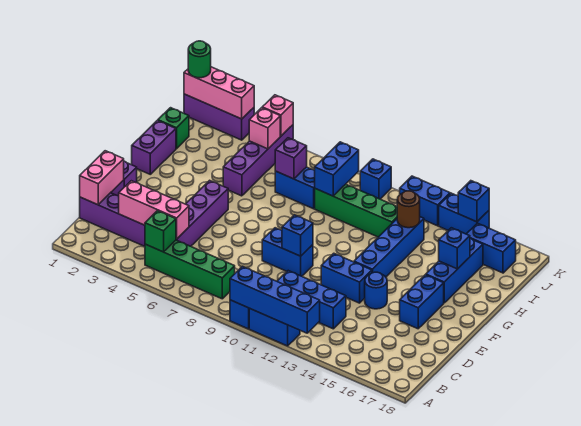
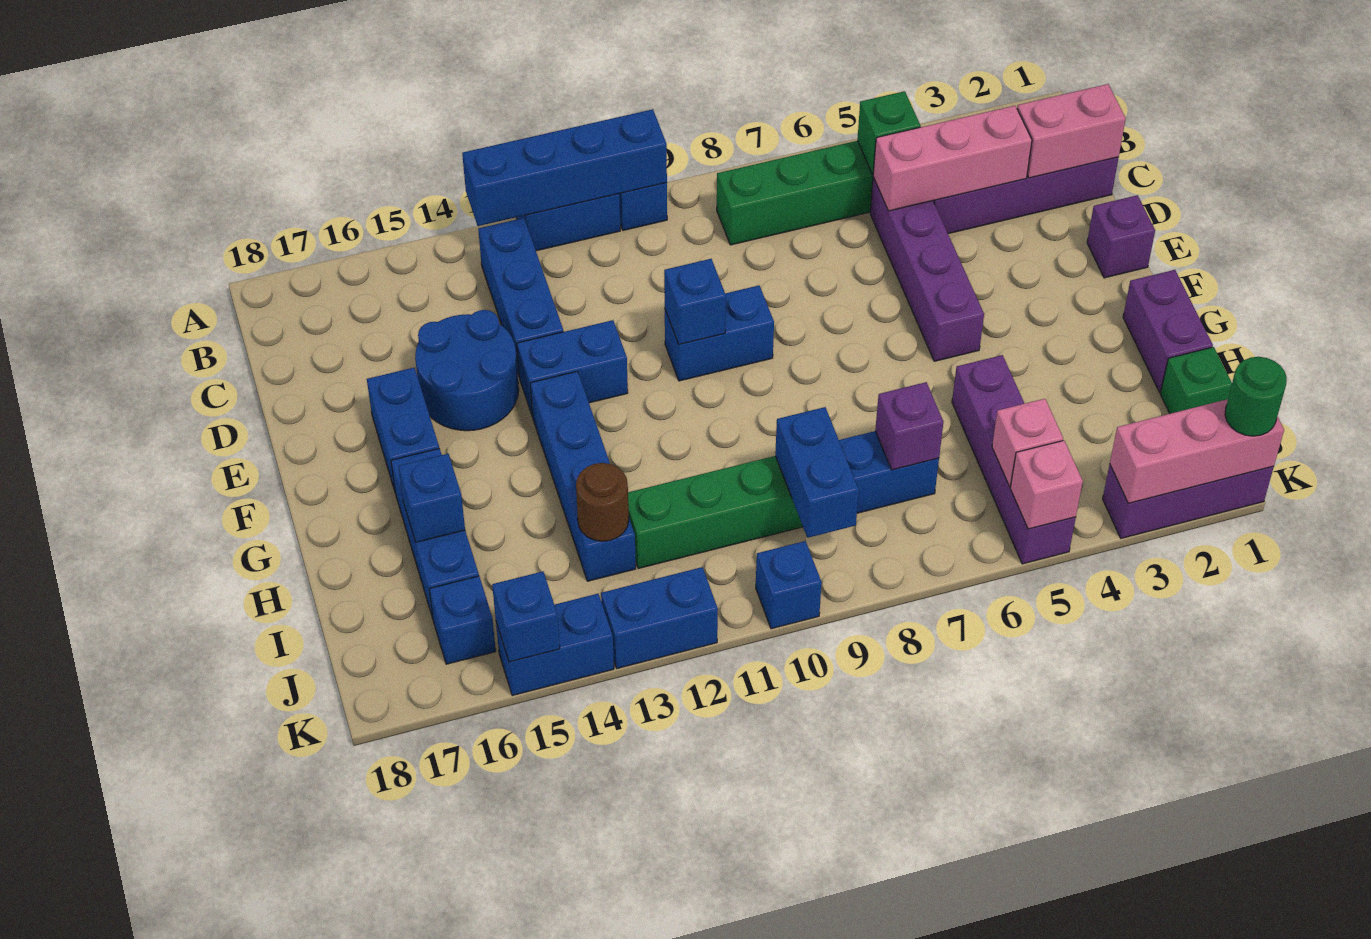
pink brick C1:D1 level 2 -> pink brick C1:C2 level 2
blue brick C11:C13 level 1 -> blue brick B13:D13 level 1
blue round brick E14 level 1 -> blue round brick D14:E15 level 1
blue brick J16:J17 level 1 -> blue brick J16 level 1

